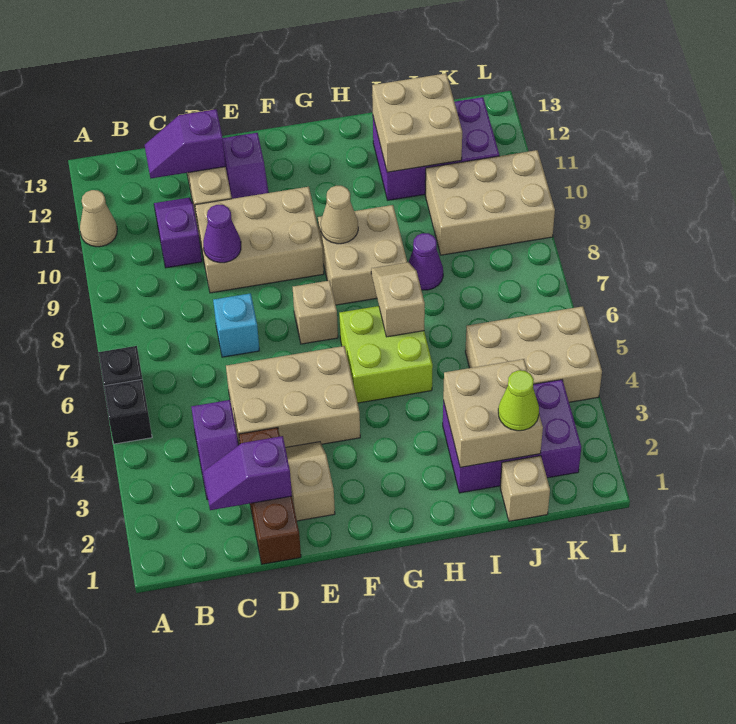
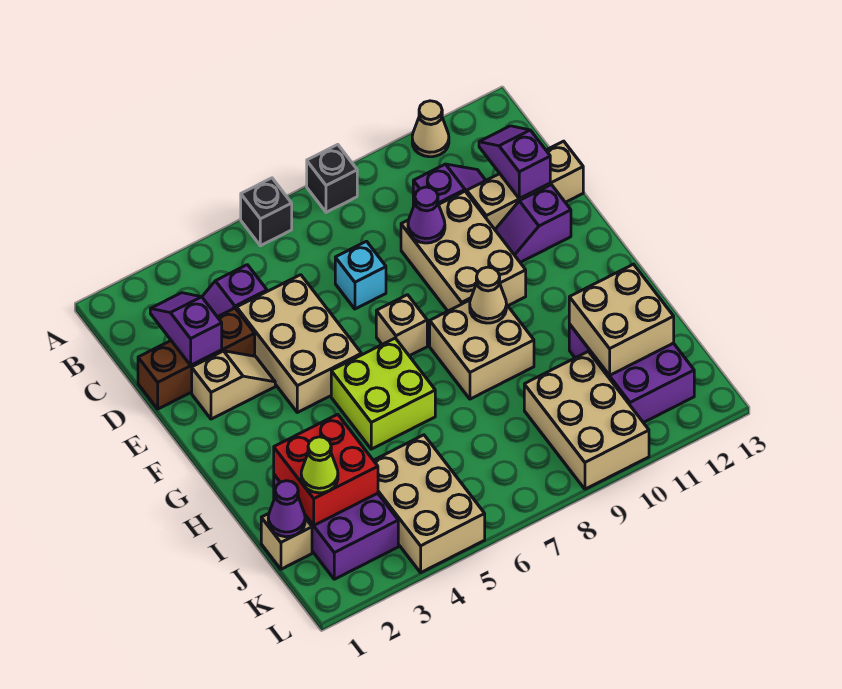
black brick A5 level 1 -> black brick A8 level 1
tan slope H6:H7 level 2 top 6 -> none
tan brick I2:J3 level 2 -> red brick I2:J3 level 2
purple cone I8 level 1 -> purple cone J1 level 2

